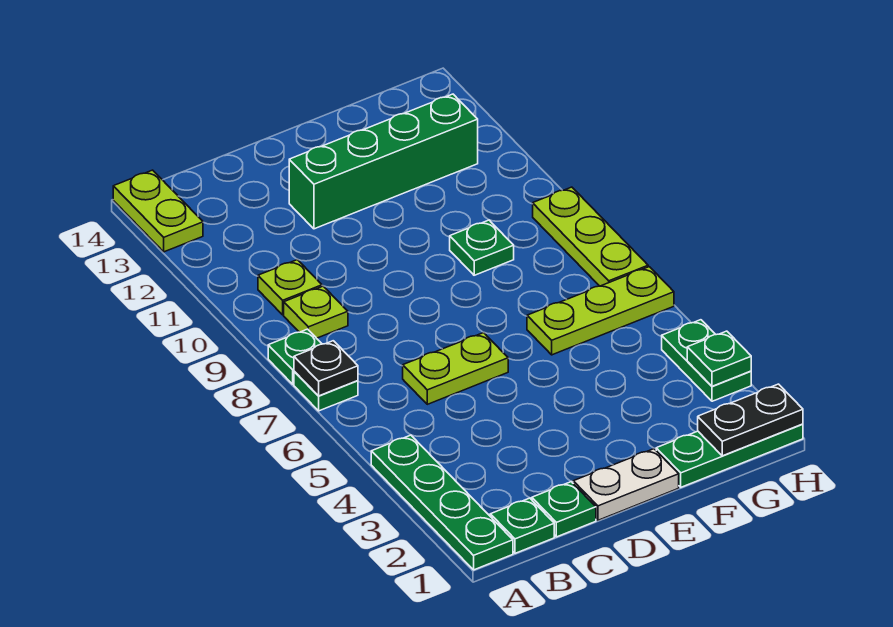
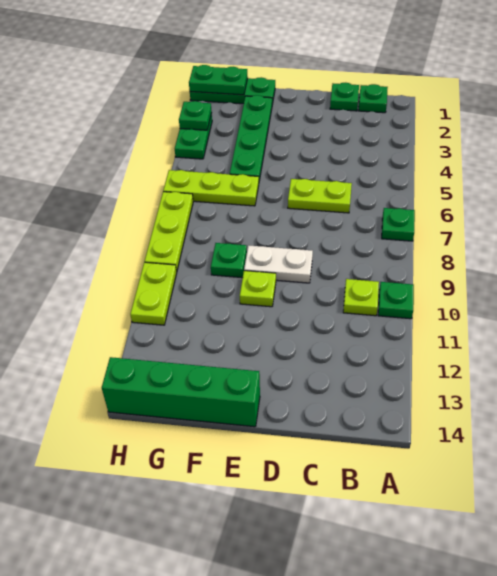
green plate A1:A4 level 1 -> green plate F2:F5 level 1
black plate A7 level 2 -> none
green plate A8 level 1 -> green plate A10 level 1
lime plate A13:A14 level 1 -> lime plate H10:H11 level 1
lime plate B9 level 1 -> lime plate E10 level 1
white plate D1:E1 level 1 -> white plate D9:E9 level 1
green brick D12:G12 level 1 -> green brick E14:H14 level 1
black plate G1:H1 level 2 -> green plate G1:H1 level 2

